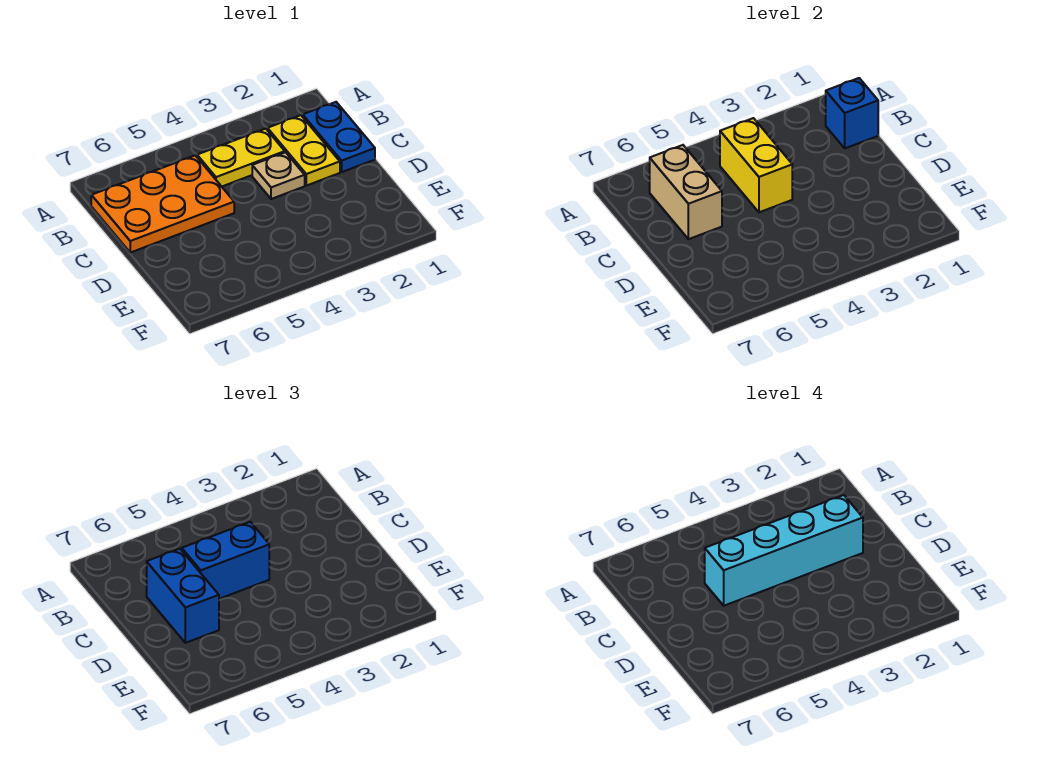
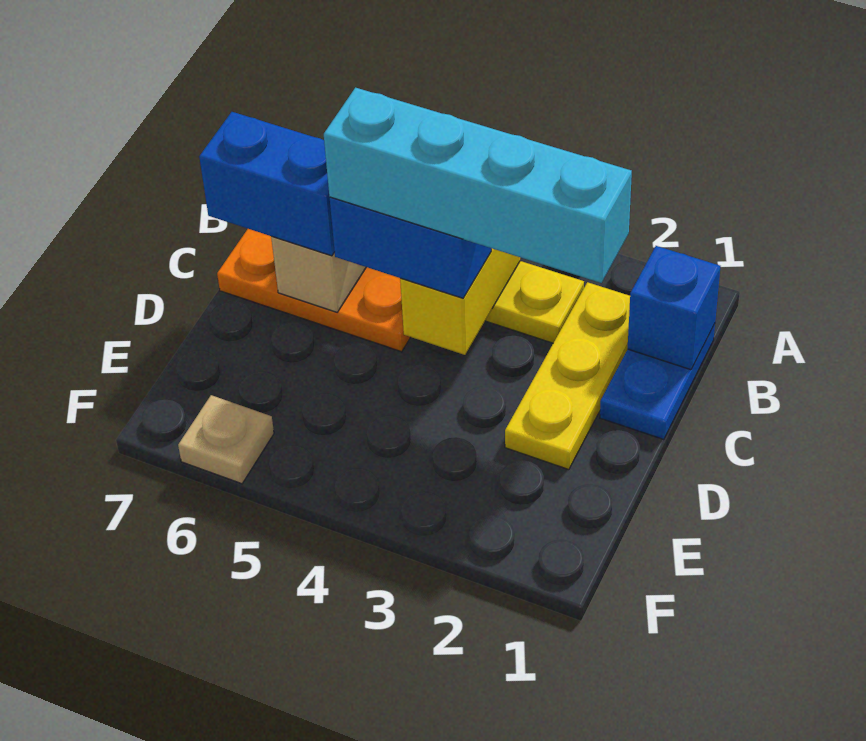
yellow plate B2:C2 level 1 -> yellow plate B2:D2 level 1
tan plate C3 level 1 -> tan plate F6 level 1
blue brick C6:D6 level 3 -> blue brick C6:C7 level 3

